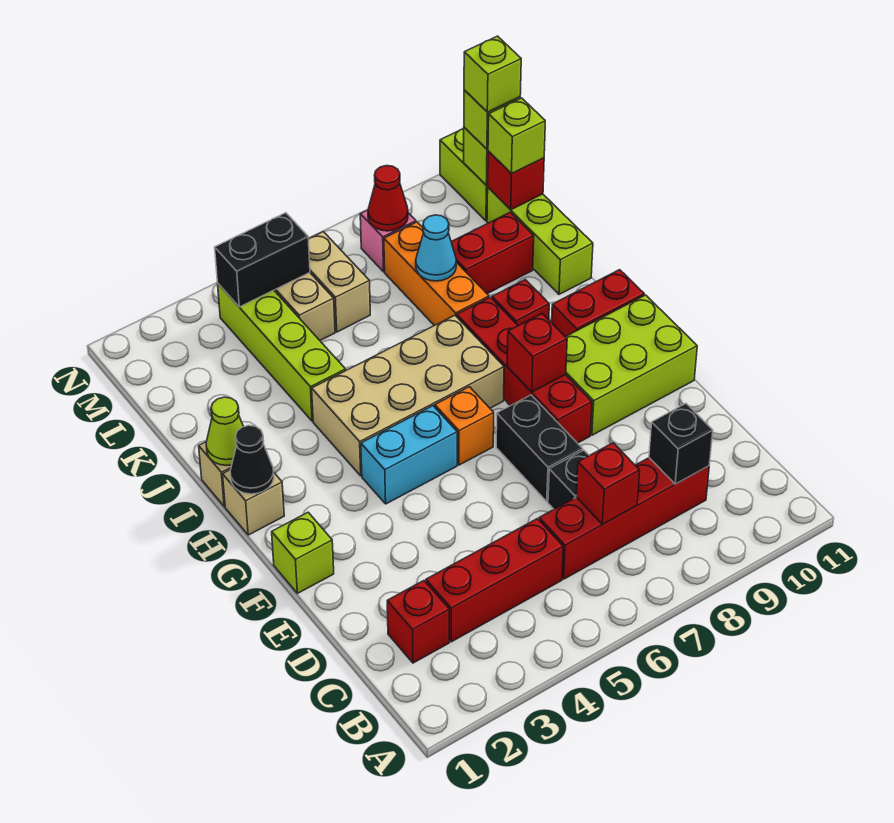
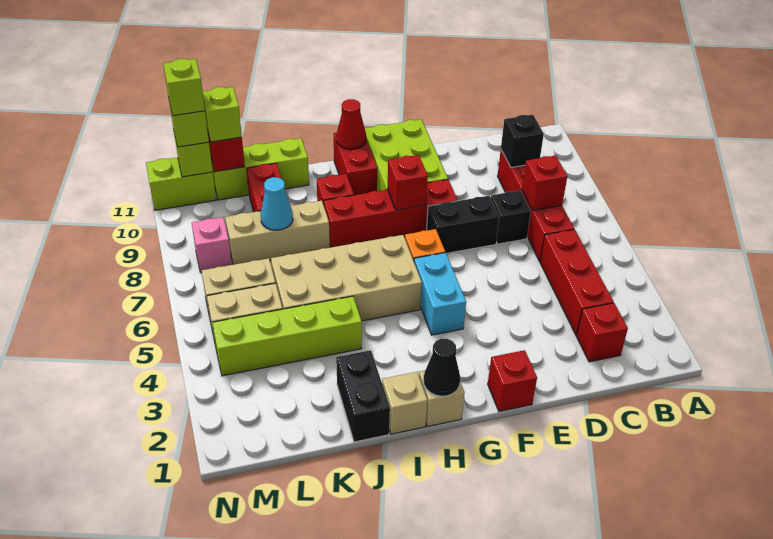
lime brick F1 level 1 -> red brick F1 level 1
tan brick H4:I7 level 1 -> tan brick H5:K6 level 1
lime cone I1 level 2 -> none
orange brick J8:L8 level 1 -> tan brick J8:L8 level 1
black brick M4:M5 level 2 -> black brick J1:J2 level 1
red cone M8 level 2 -> red cone H11 level 2

